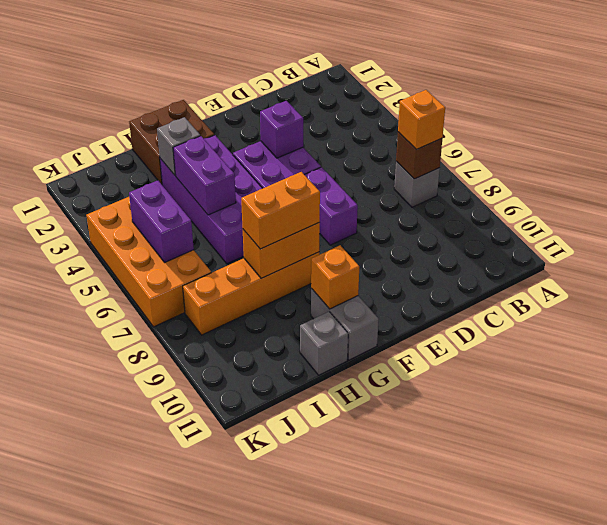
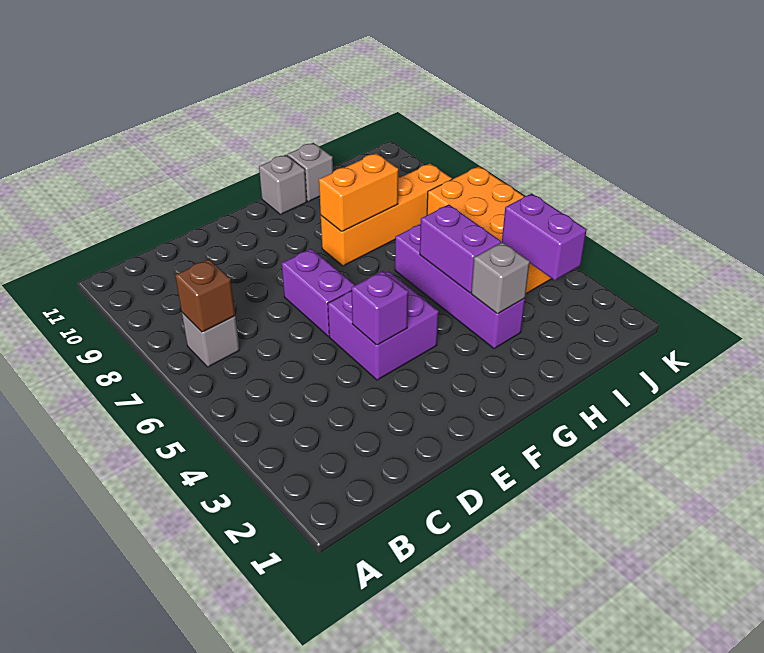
orange brick B7 level 3 -> none
brown brick G1:H2 level 1 -> none
purple brick G3:H6 level 1 -> purple brick H3:H6 level 1
orange brick G8:H8 level 3 -> none
grey brick G10:G11 level 1 -> grey brick G11 level 1
orange brick G10 level 2 -> none
purple brick J5:J6 level 2 -> purple brick J3:J4 level 2

